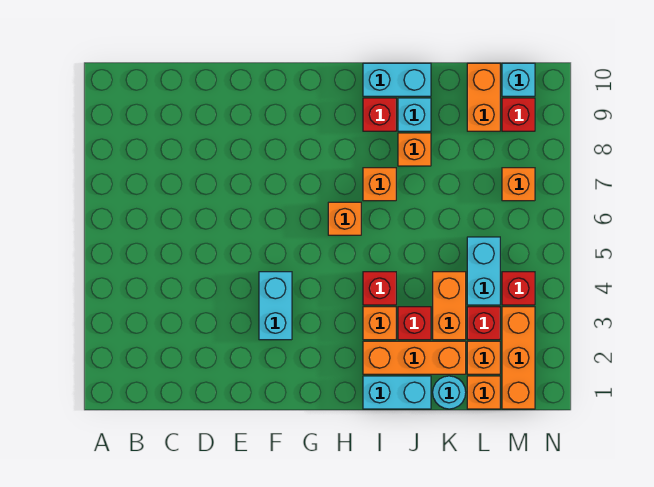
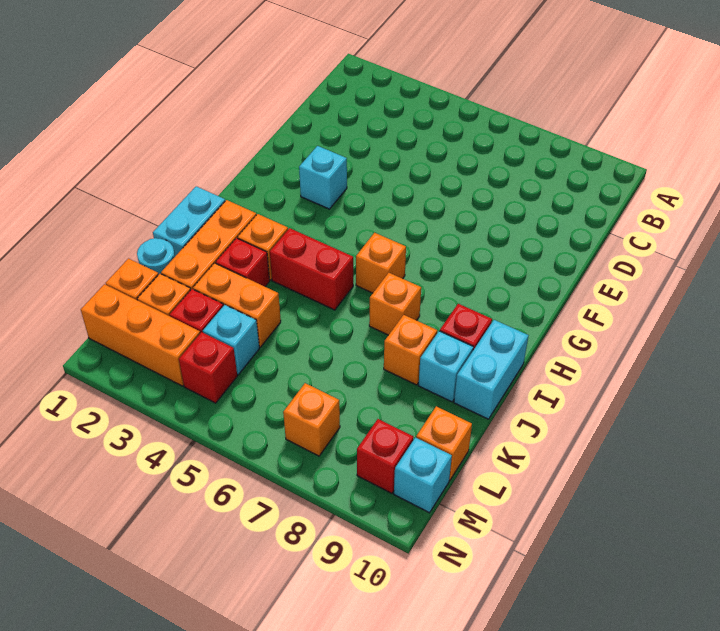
cyan brick F3:F4 level 1 -> cyan brick F3 level 1
red brick I4 level 1 -> red brick I4:I5 level 1
cyan brick L4:L5 level 1 -> cyan brick L4 level 1
orange brick L9:L10 level 1 -> orange brick L10 level 1

